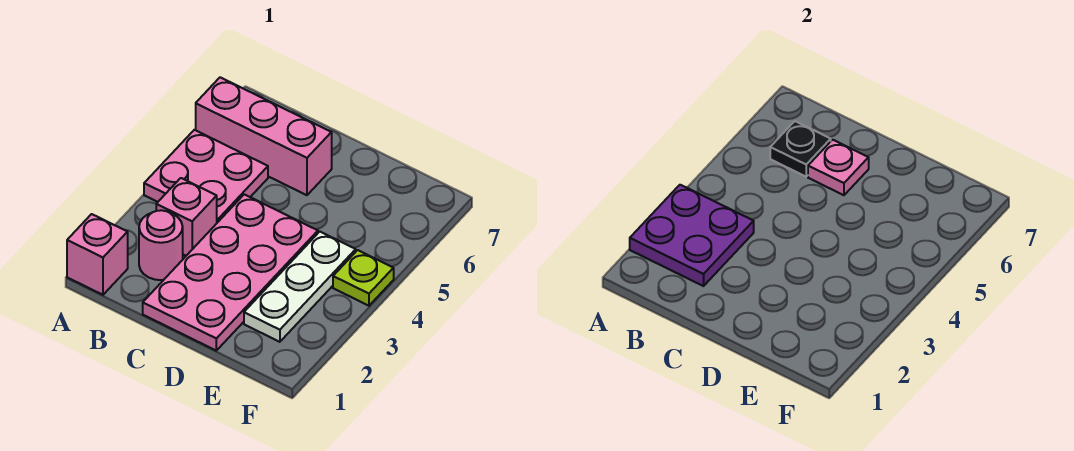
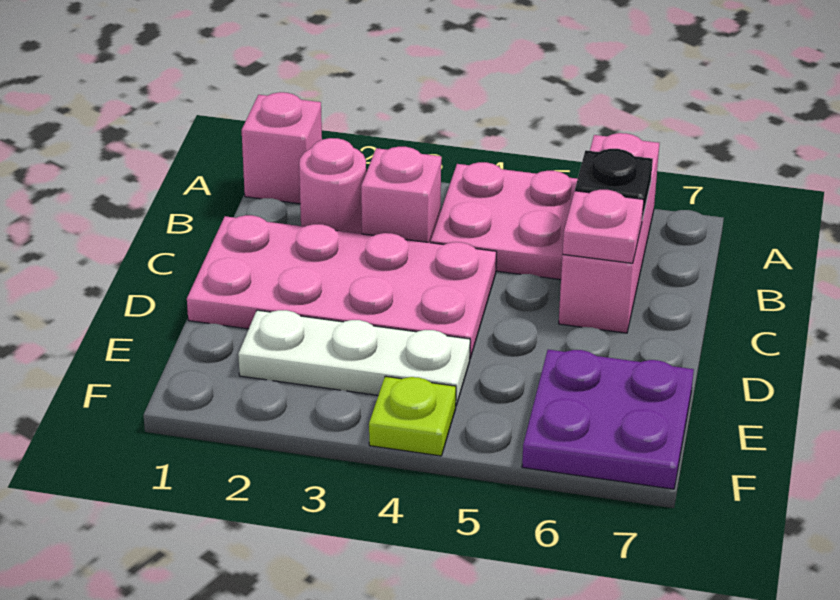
purple plate A2:B3 level 2 -> purple plate E6:F7 level 1

